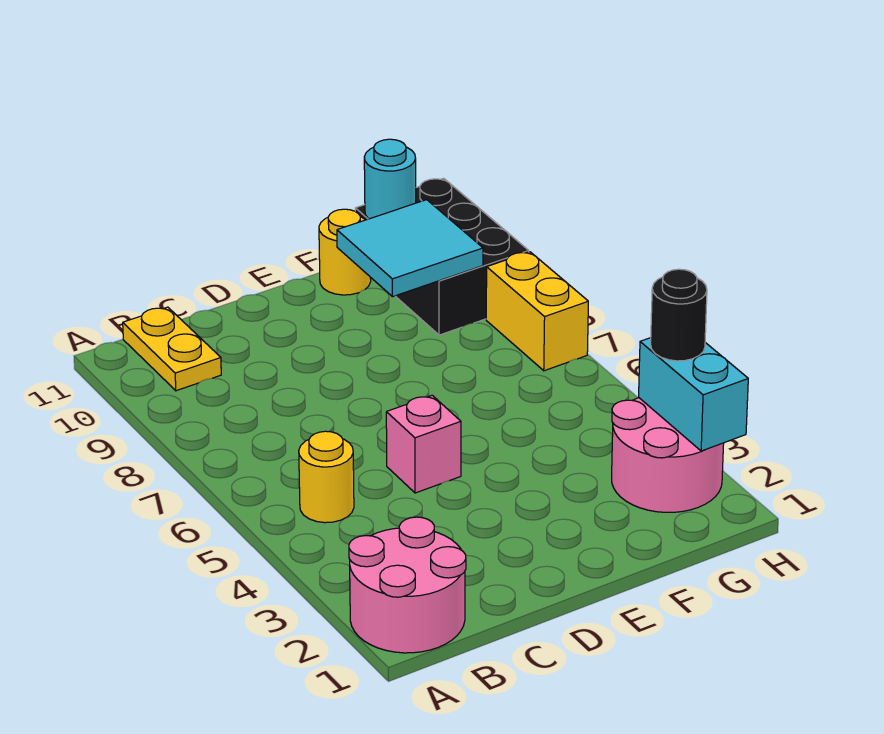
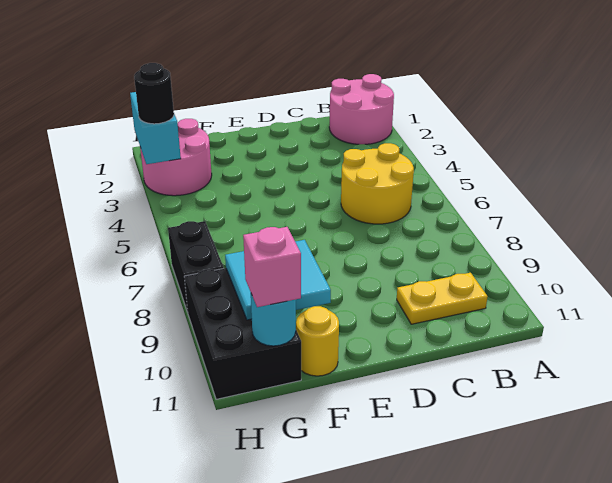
yellow round brick B5 level 1 -> yellow round brick B5:C6 level 1
yellow plate B10:B11 level 1 -> yellow plate B10:C10 level 1
pink brick D5 level 1 -> pink brick G11 level 3
yellow brick H7:H8 level 1 -> black brick H7:H8 level 1

